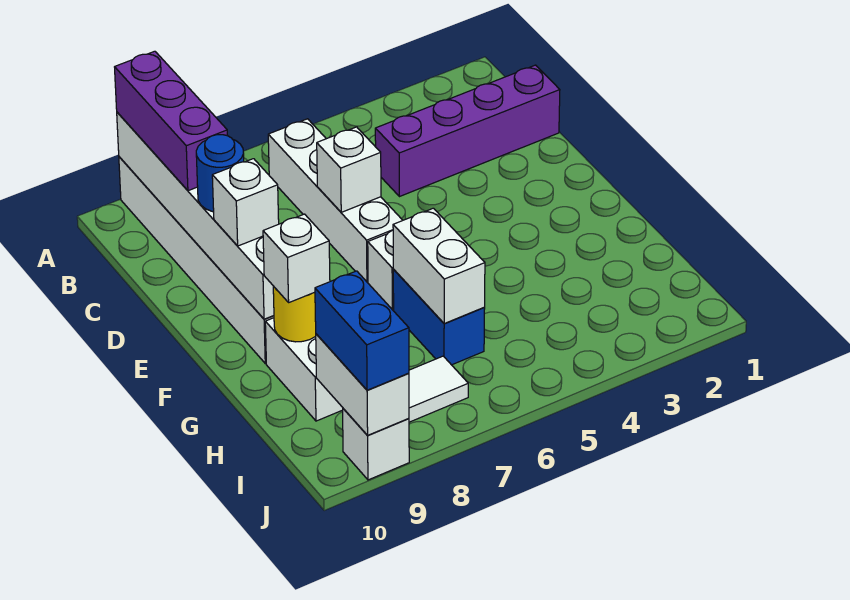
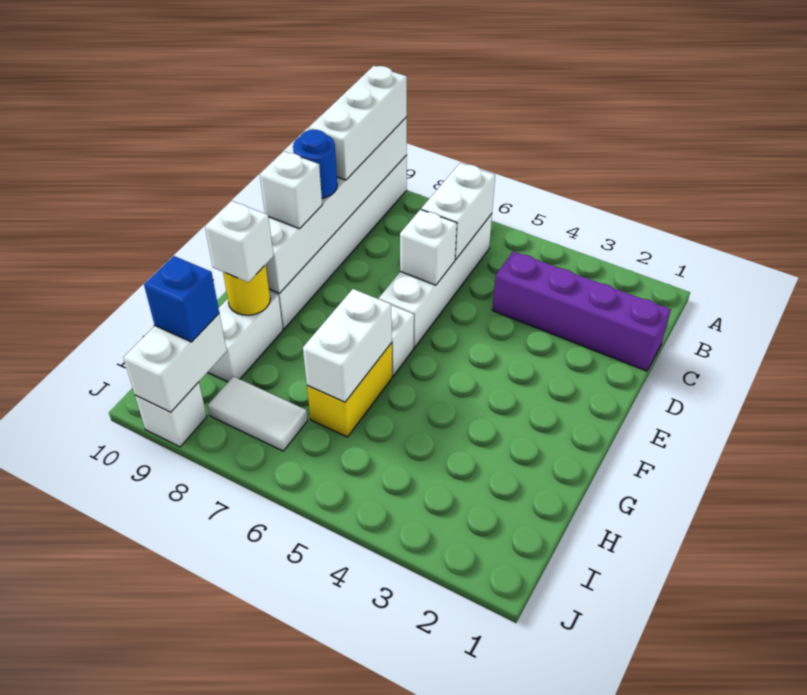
purple brick A9:C9 level 3 -> white brick A9:C9 level 3
none -> white brick B6:C6 level 2
blue brick G6:H6 level 1 -> yellow brick G6:H6 level 1
blue brick I9:J9 level 3 -> blue brick I9 level 3

